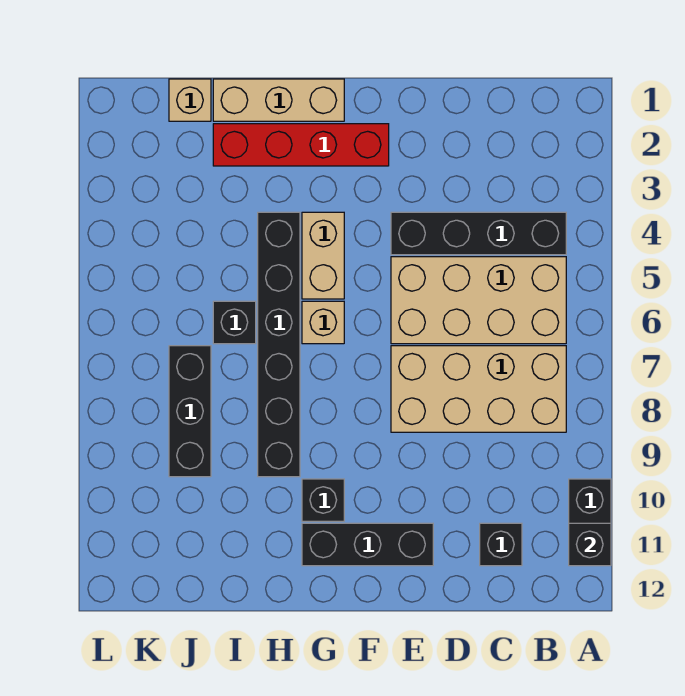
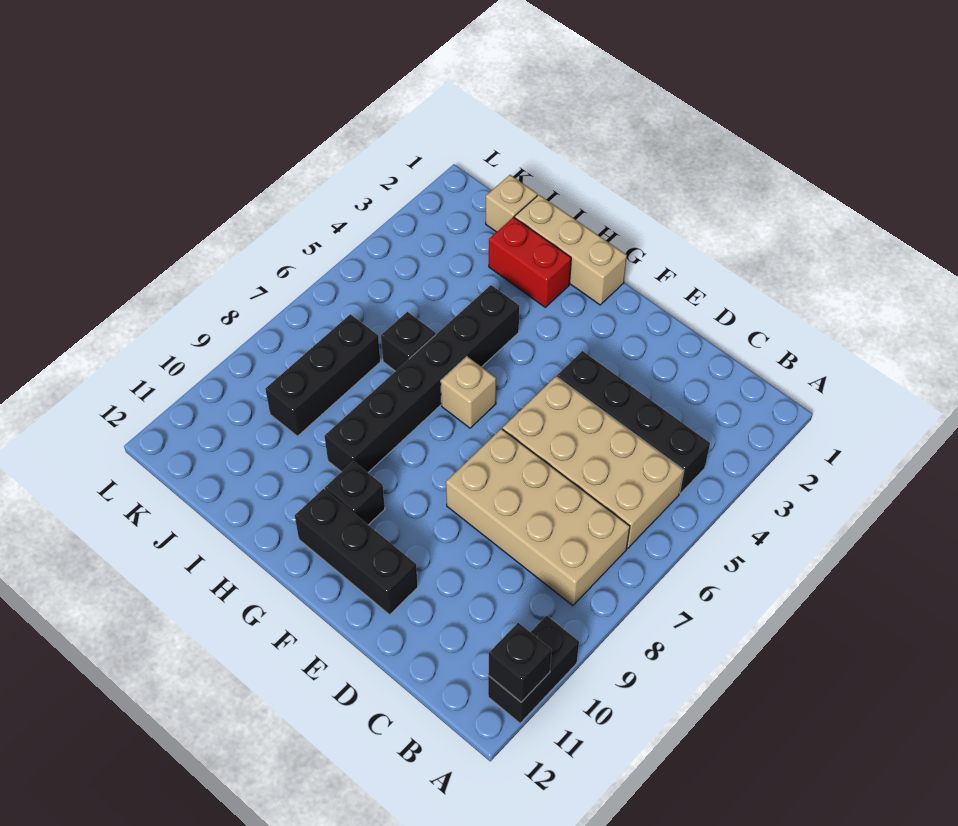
black brick C11 level 1 -> none
red brick F2:I2 level 1 -> red brick H2:I2 level 1
tan brick G4:G5 level 1 -> none

